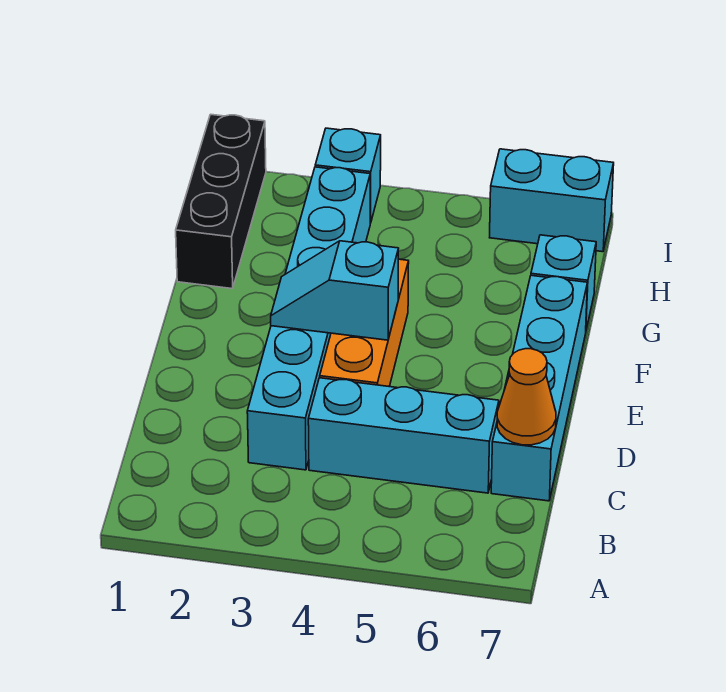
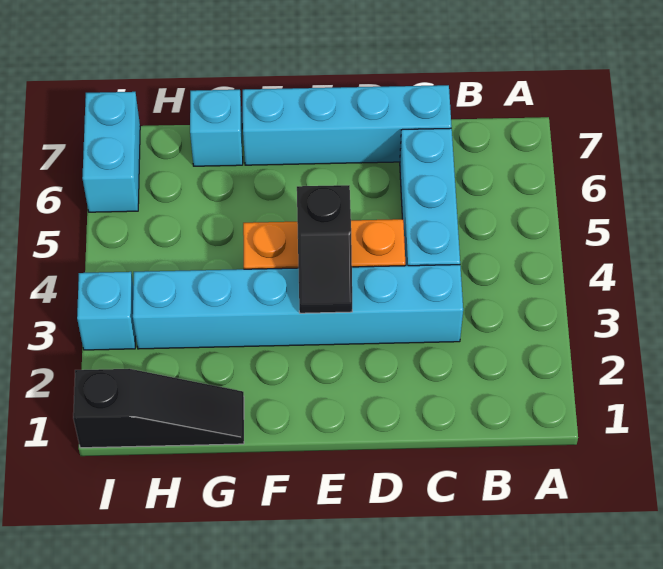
orange cone C7 level 2 -> none
cyan slope E3:E4 level 2 top 4 -> black slope E3:E4 level 2 top 4
black brick G1:I1 level 1 -> black slope G1:I1 level 1 top I

